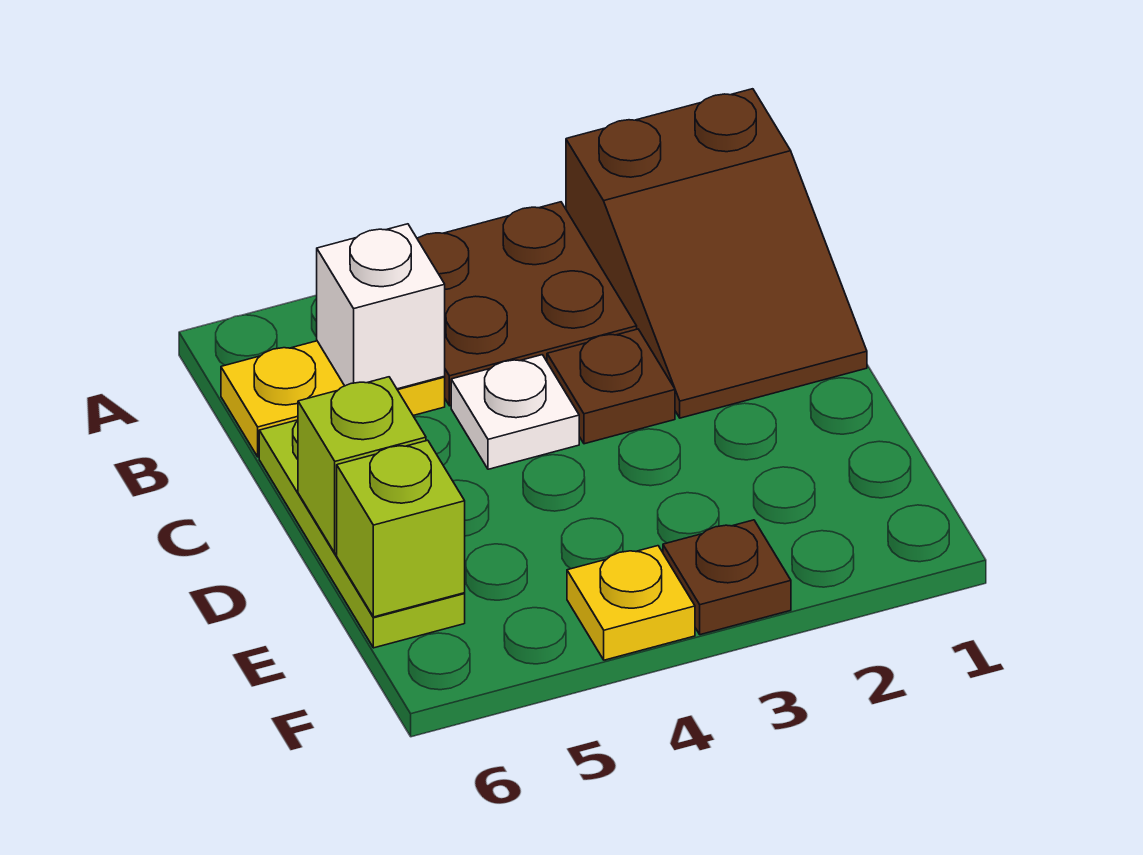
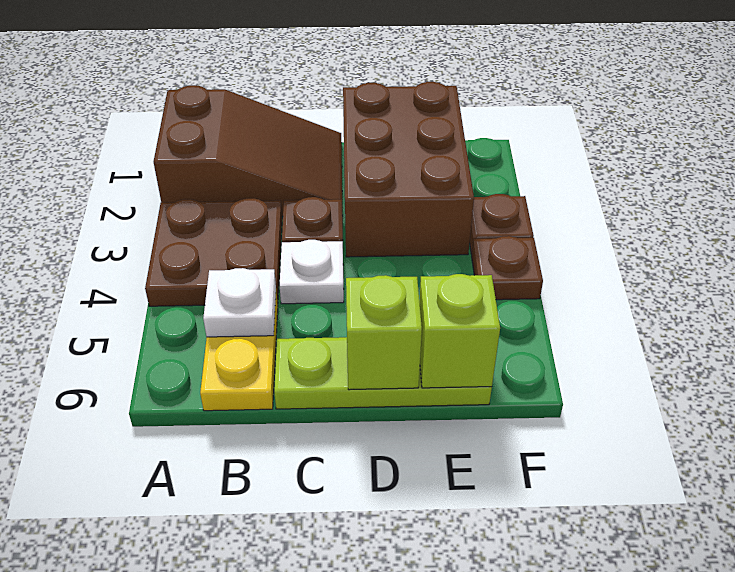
white brick B5 level 2 -> white plate B5 level 2
none -> brown brick D1:E3 level 1
yellow plate F4 level 1 -> brown plate F4 level 1

